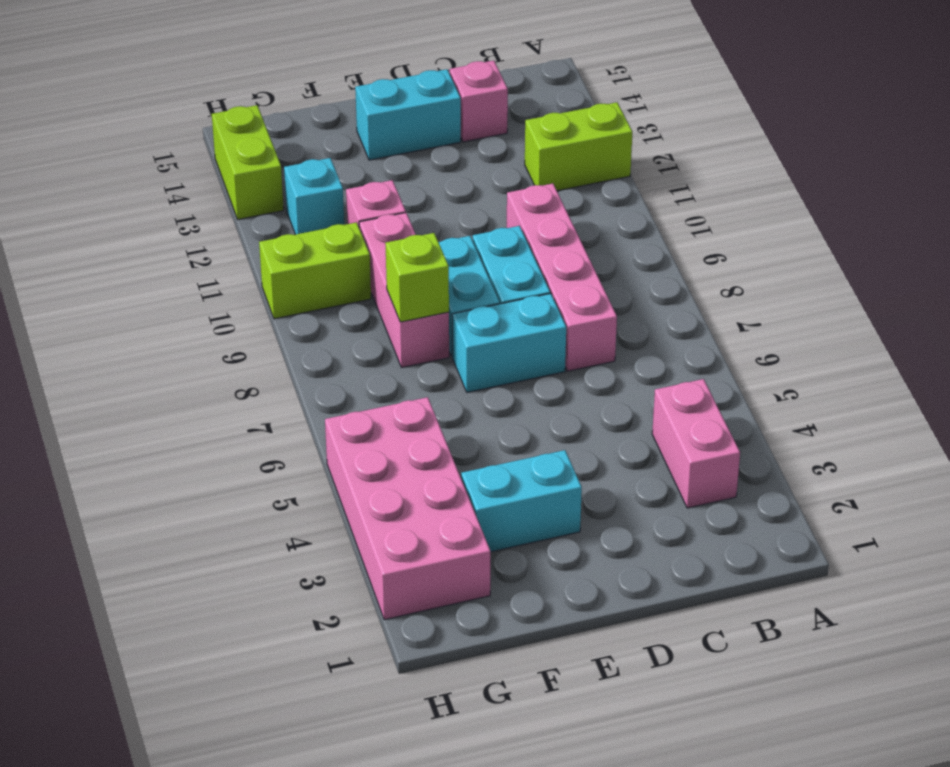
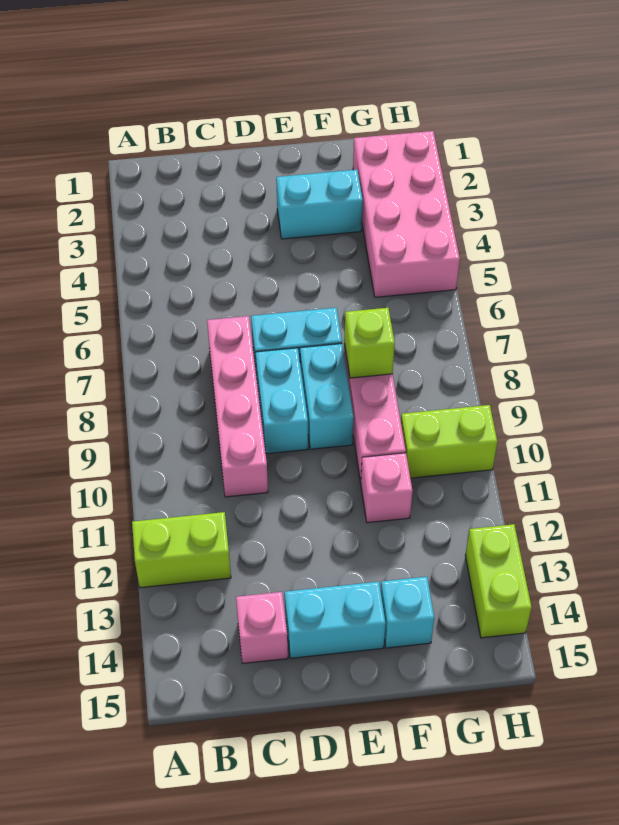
pink brick B3:B4 level 1 -> none
cyan brick G12 level 1 -> cyan brick F14 level 1

